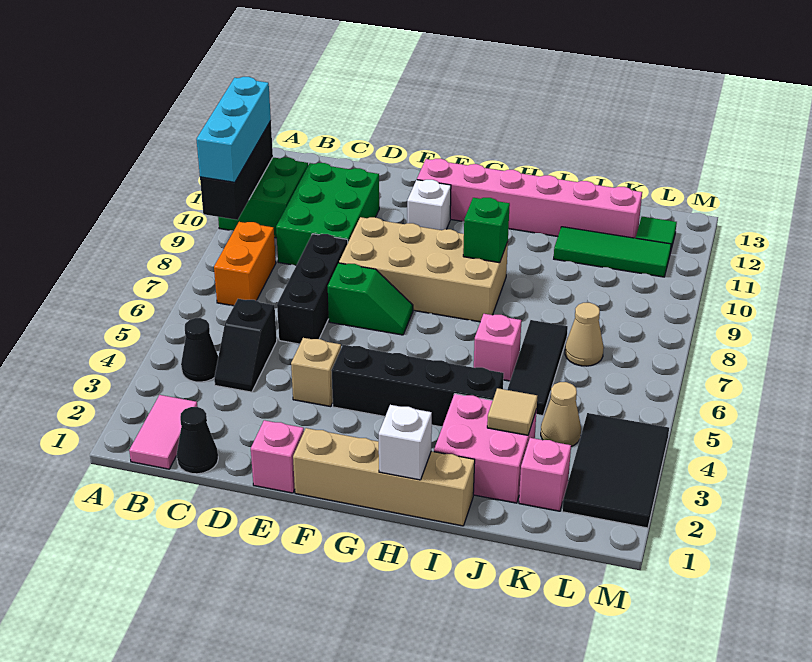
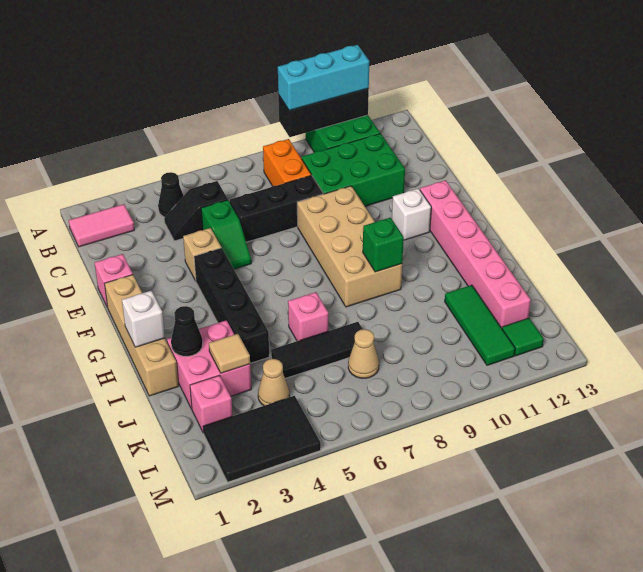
orange brick B7:B8 level 1 -> orange brick B8:C8 level 1
black cone C1 level 1 -> black cone I2 level 2
green slope E7:F7 level 1 top E -> green slope D5:E5 level 1 top D

